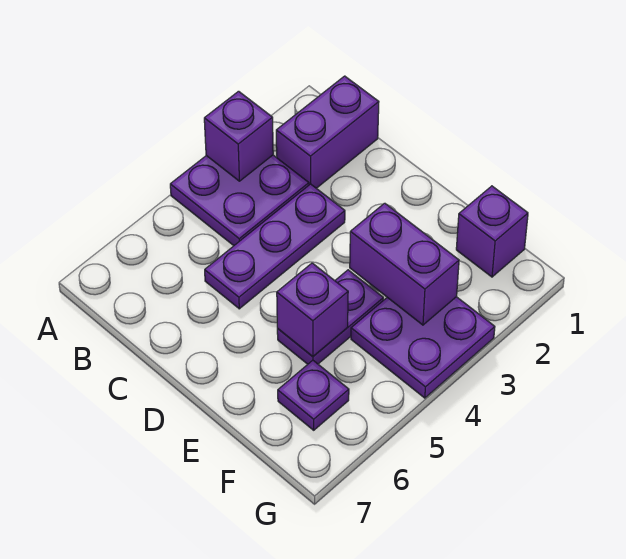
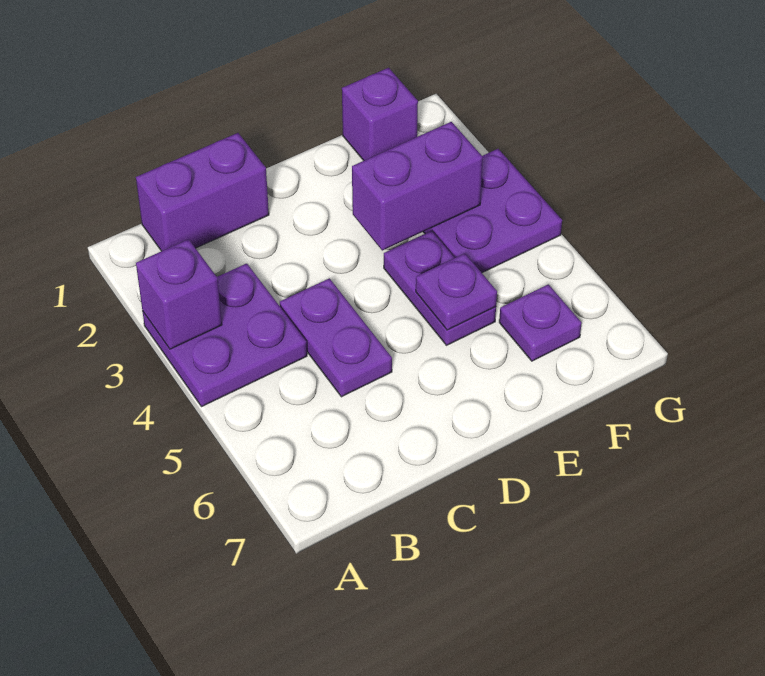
purple brick B1:B2 level 1 -> purple brick B1:C1 level 1
purple plate C3:C5 level 1 -> purple plate C4:C5 level 1
purple brick E5 level 2 -> purple plate E5 level 2

